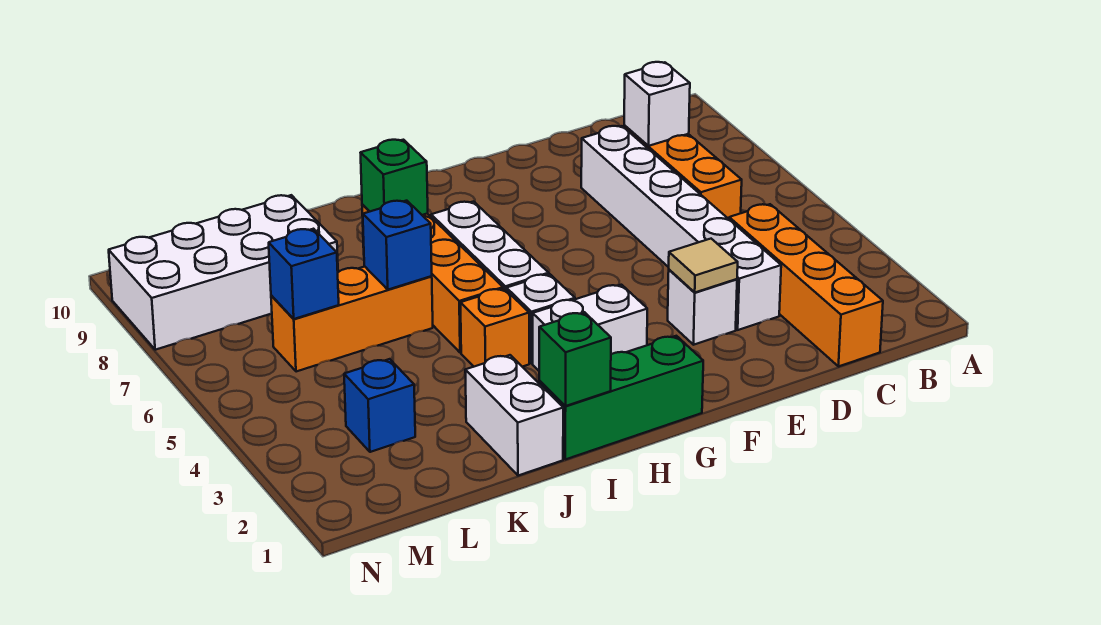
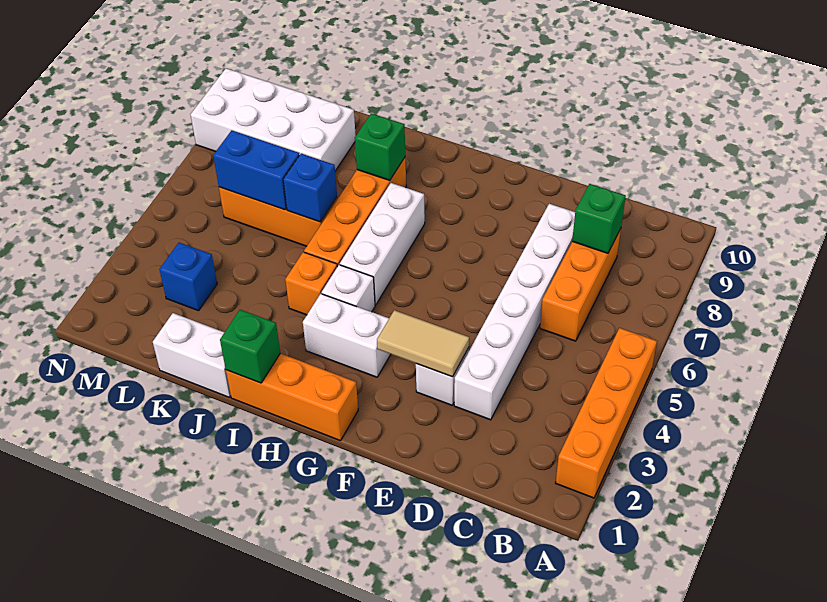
orange brick C1:C4 level 1 -> orange brick A2:A5 level 1
white brick C8 level 2 -> green brick C8 level 2
tan tile E3 level 2 -> tan tile E3:F3 level 2
green brick G1:I1 level 1 -> orange brick G1:I1 level 1
white brick J1:J2 level 1 -> white brick J1:K1 level 1
blue brick L6 level 2 -> blue brick K6:L6 level 2

